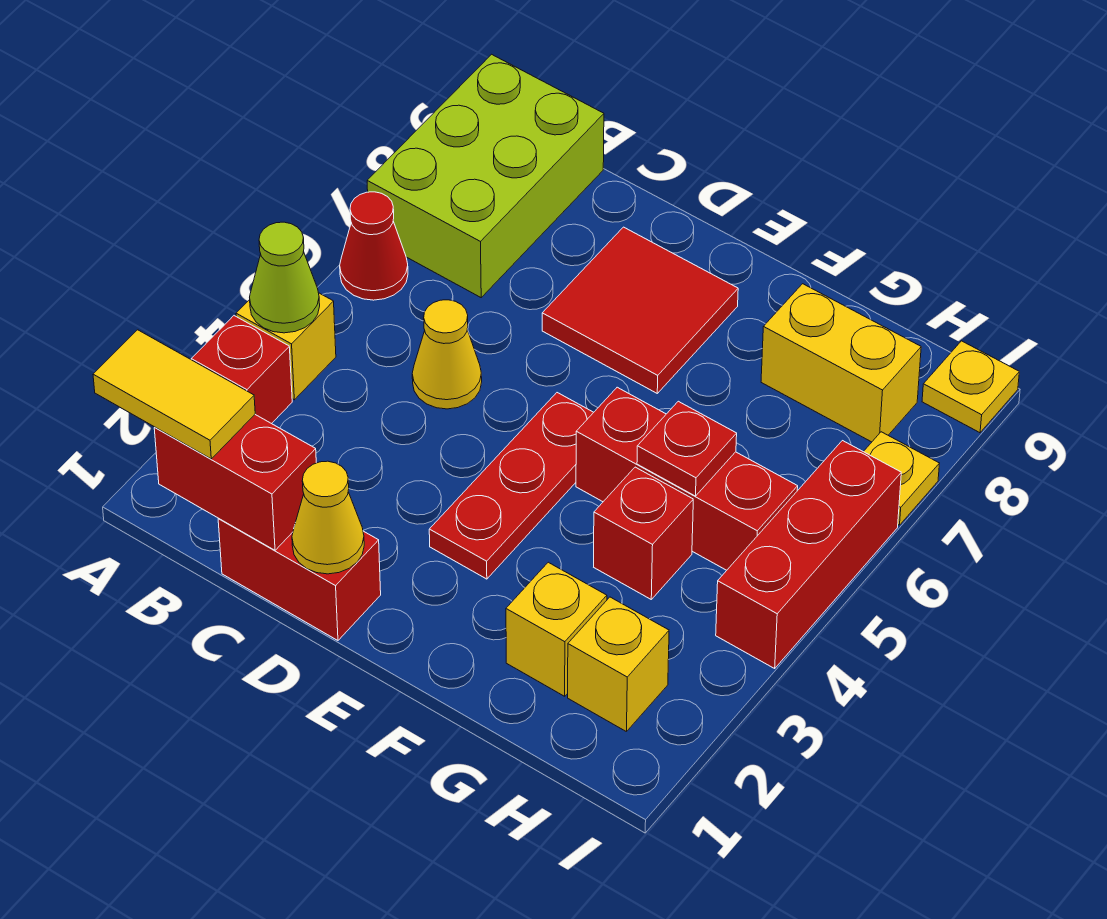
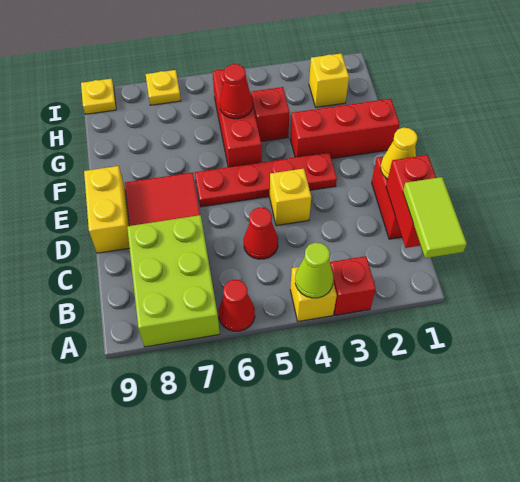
yellow tile A1:B1 level 3 -> lime tile A1:B1 level 3
lime brick A7:B9 level 1 -> lime brick A7:C8 level 1
yellow cone C5 level 1 -> red cone C5 level 1
red plate E3:E5 level 1 -> red plate E3:E6 level 1
yellow brick G2 level 1 -> yellow brick D4 level 1
red plate G5 level 2 -> red cone G5 level 2
yellow brick G8:H8 level 1 -> yellow brick D9:E9 level 1
red brick I4:I6 level 1 -> red brick F1:F3 level 1

